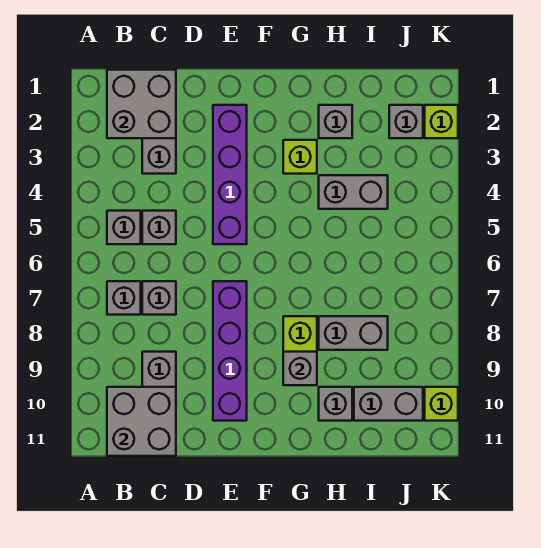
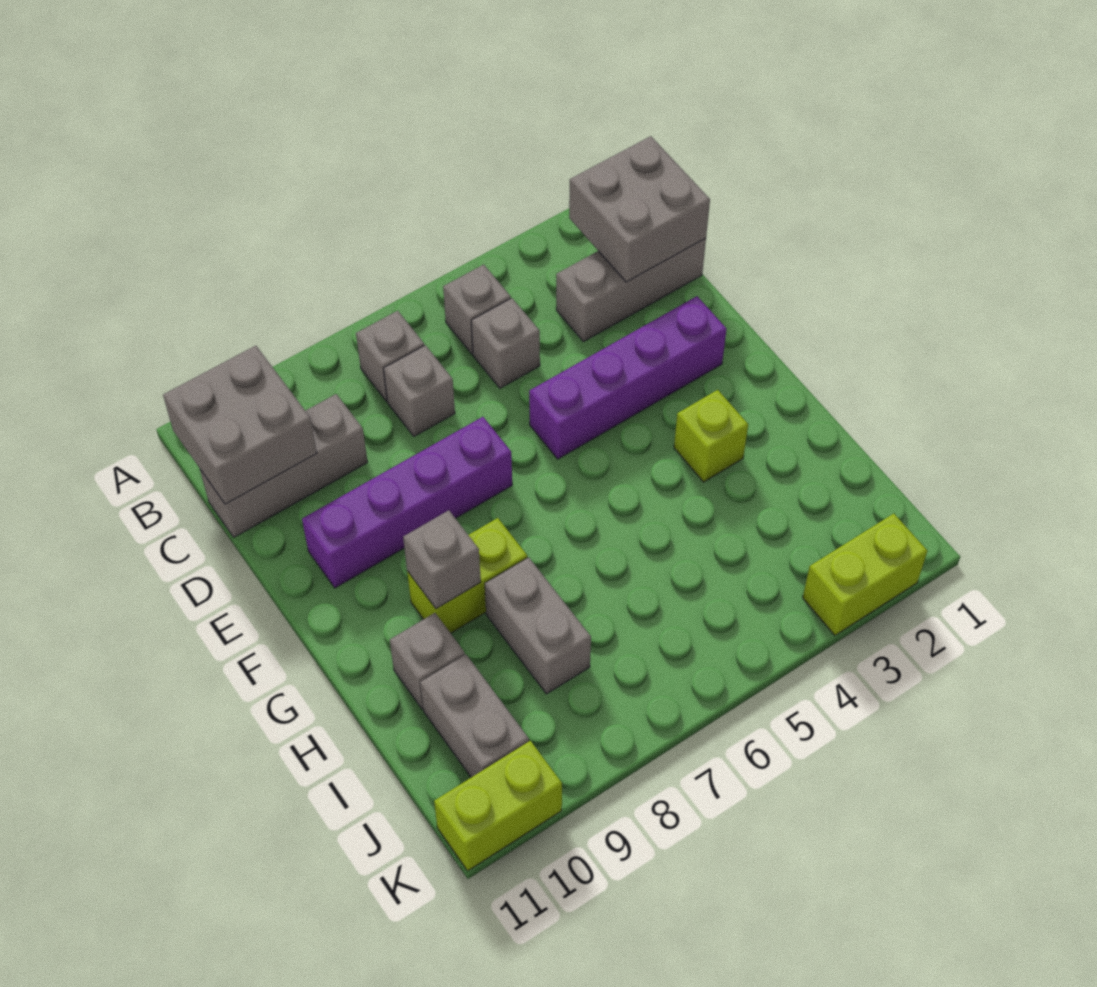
grey brick H2 level 1 -> none
grey brick H4:I4 level 1 -> none
grey brick J2 level 1 -> none
lime brick K2 level 1 -> lime brick K2:K3 level 1
lime brick K10 level 1 -> lime brick K10:K11 level 1

